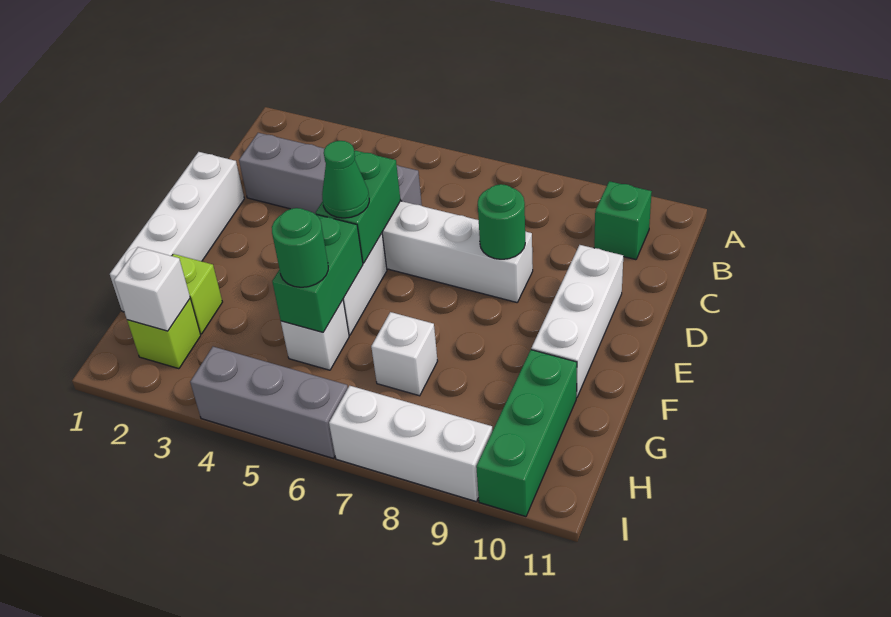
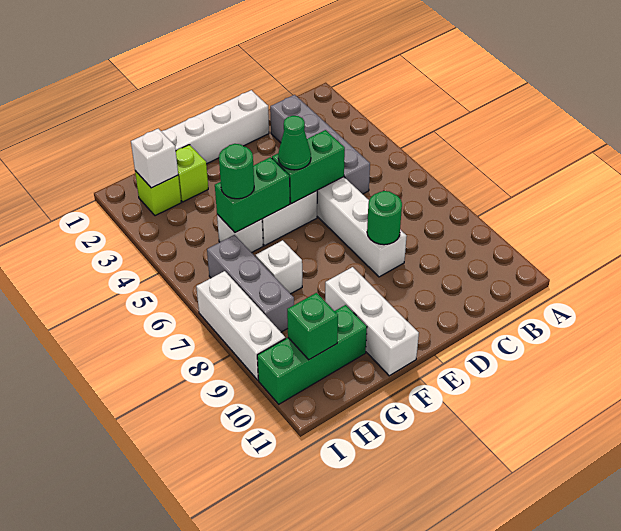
green brick B10 level 1 -> green brick H10 level 2
white brick D10:F10 level 1 -> white brick F9:F11 level 1
grey brick I4:I6 level 1 -> grey brick H6:H8 level 1

